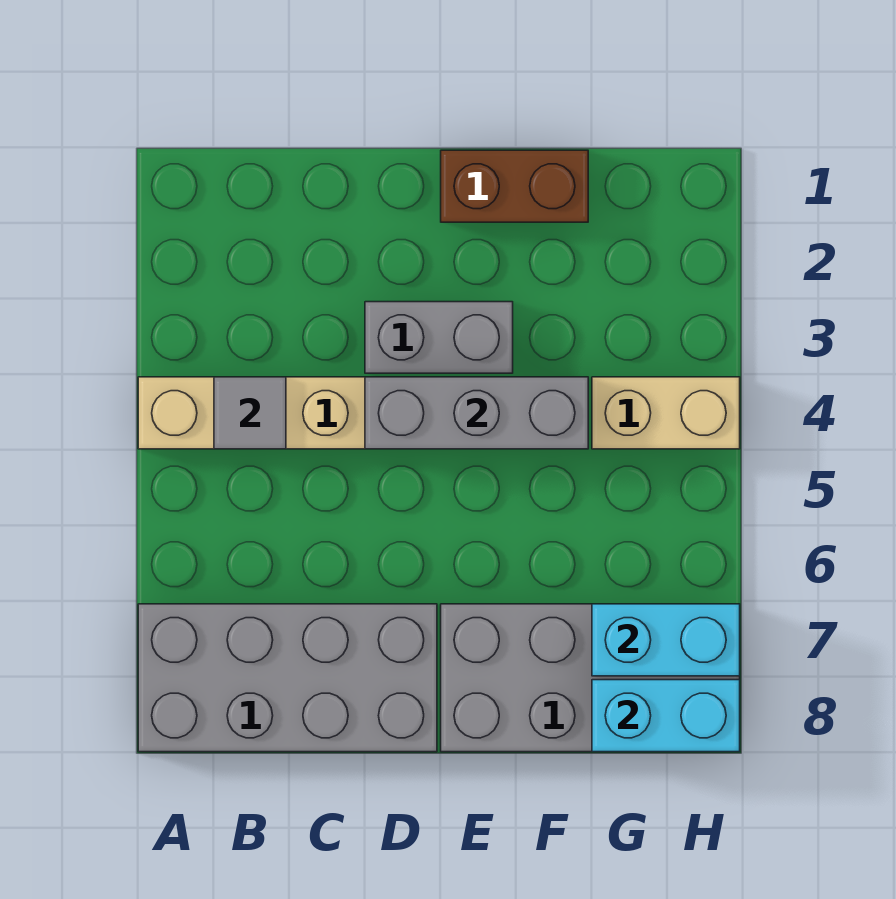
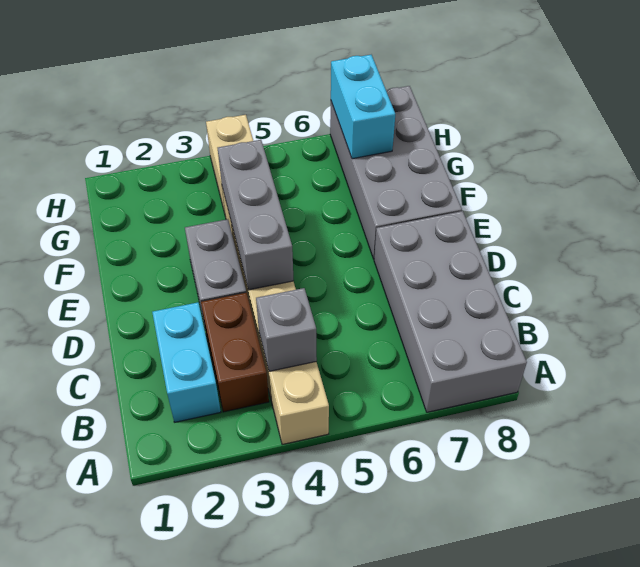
grey tile B4 level 2 -> grey brick B4 level 2
brown brick E1:F1 level 1 -> brown brick B3:C3 level 1
cyan brick G8:H8 level 2 -> cyan brick B2:C2 level 1

